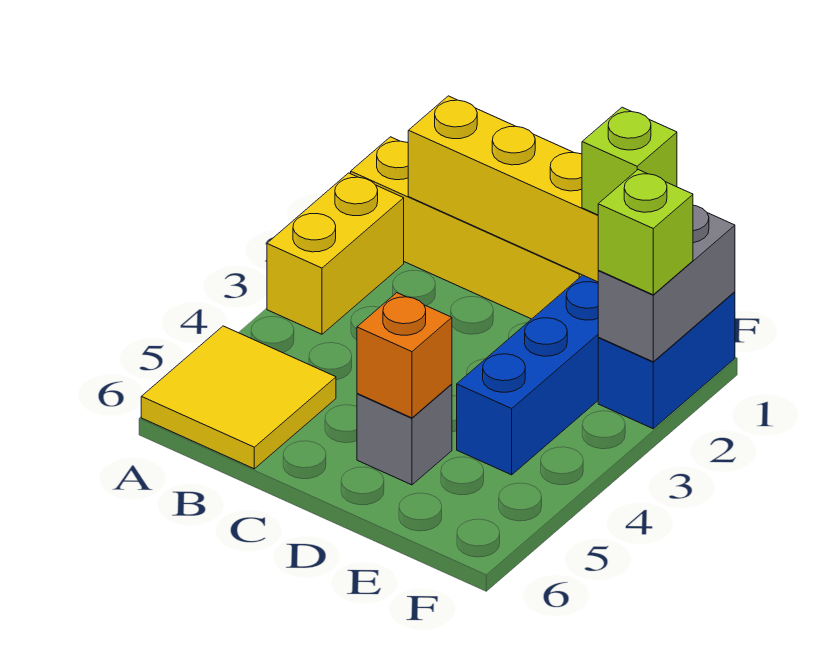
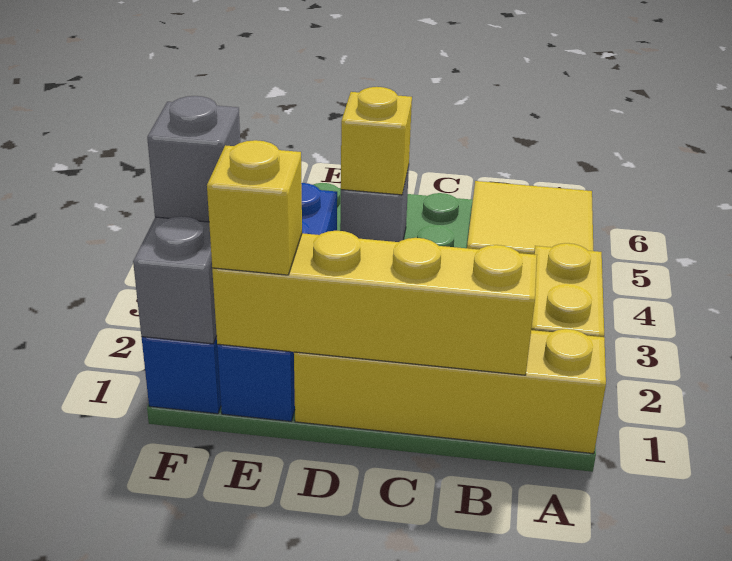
orange brick D5 level 2 -> yellow brick D5 level 2
lime brick E1 level 3 -> yellow brick E1 level 3
lime brick F2 level 3 -> grey brick F2 level 3

